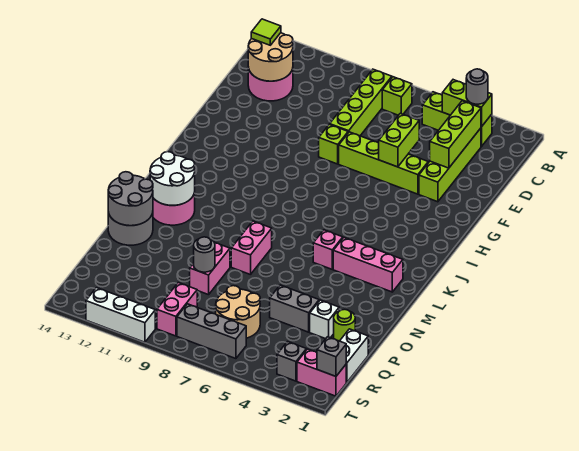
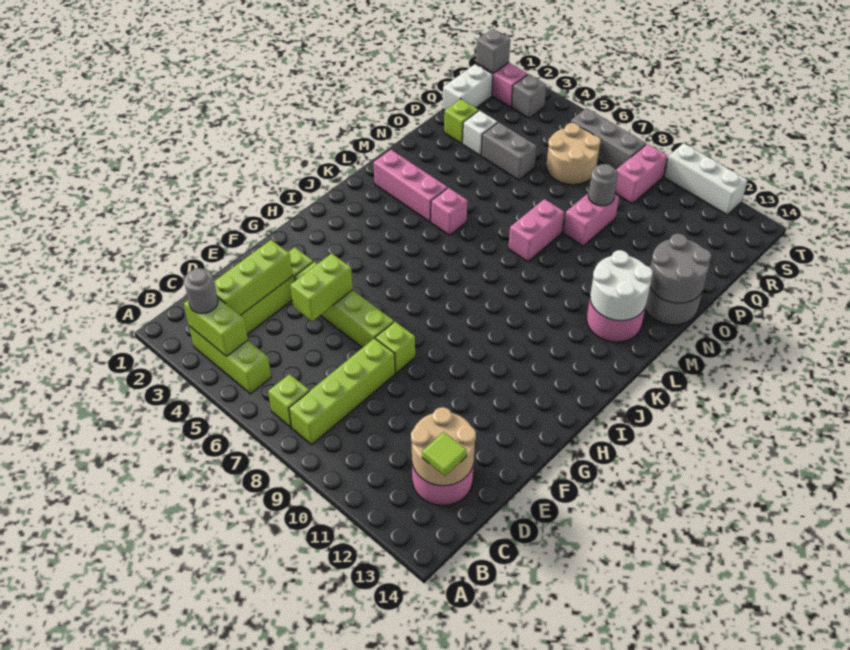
lime round brick P2 level 1 -> lime brick P2 level 1

